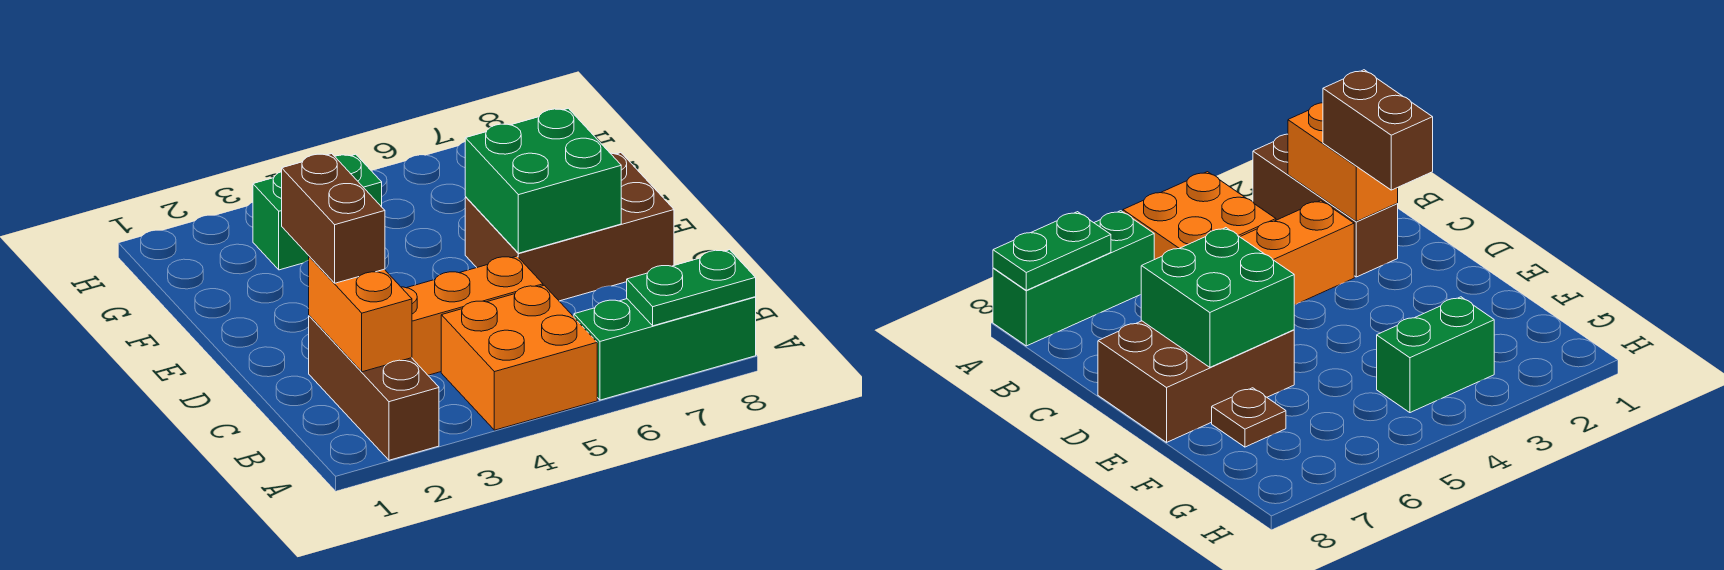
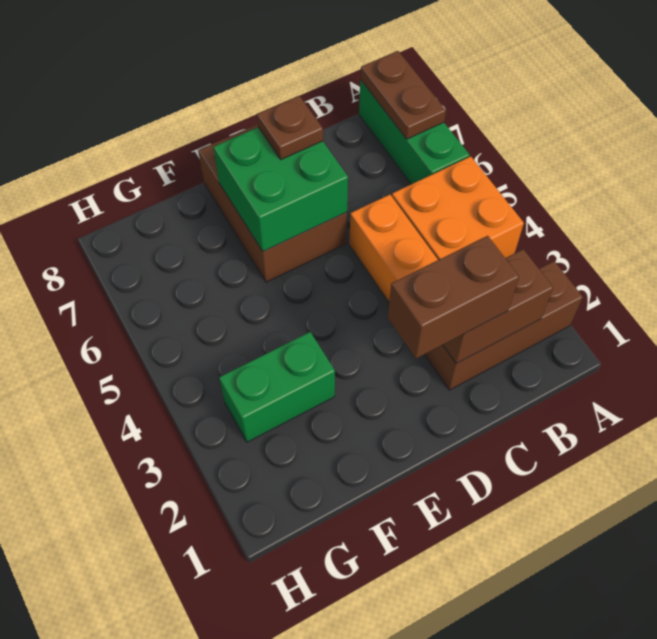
green plate A7:A8 level 2 -> brown plate A7:A8 level 2
orange brick B2:C2 level 2 -> brown brick B2:C2 level 2
brown plate F7 level 1 -> brown plate D7 level 3
green brick G3:G4 level 1 -> green brick F3:G3 level 1

